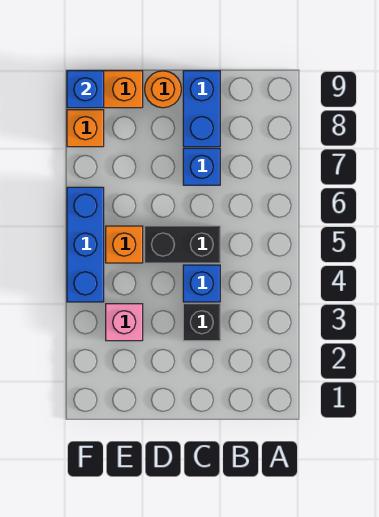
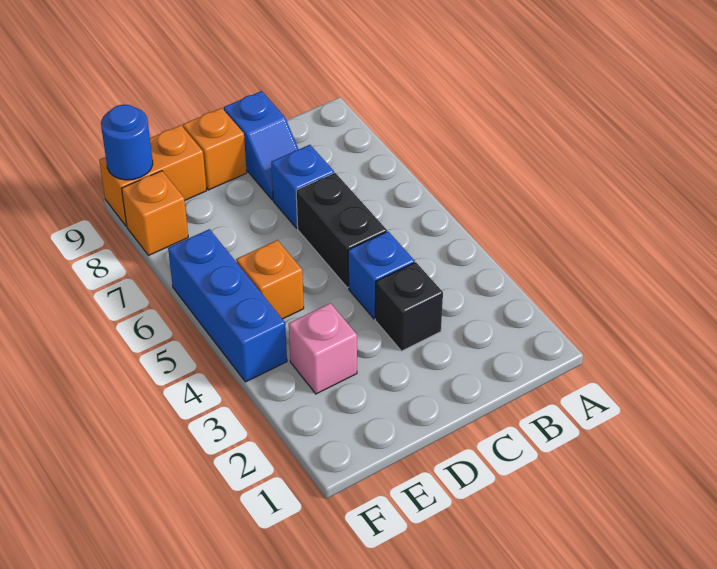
black brick C5:D5 level 1 -> black brick C5:C6 level 1
blue brick C8:C9 level 1 -> blue slope C8:C9 level 1 top 9
orange round brick D9 level 1 -> orange brick D9 level 1
blue brick F9 level 2 -> blue round brick F9 level 2

